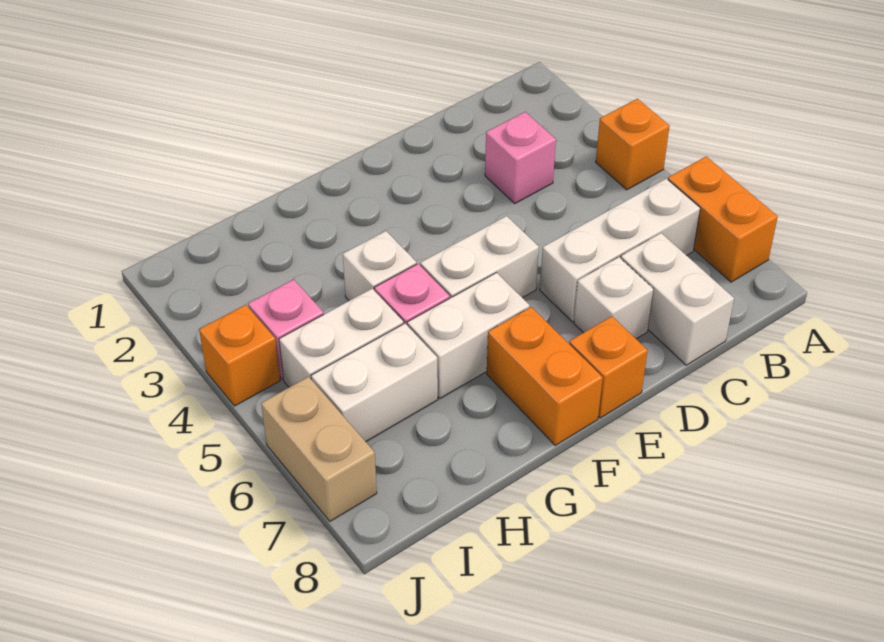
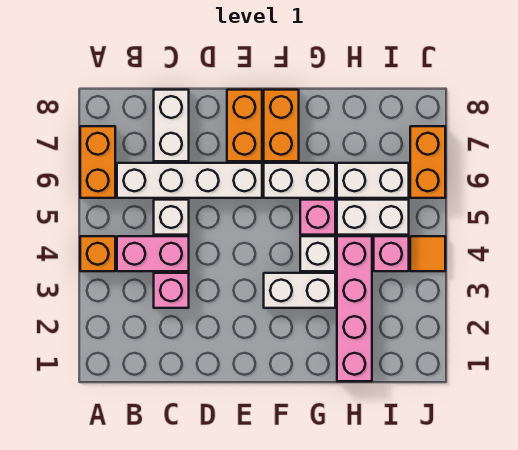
none -> pink brick B4:C4 level 1
white brick B6:D6 level 1 -> white brick B6:E6 level 1
white brick D7 level 1 -> white brick C5 level 1
white brick E5:F5 level 1 -> white brick F3:G3 level 1
orange brick E8 level 1 -> orange brick E7:E8 level 1
none -> pink brick H1:H4 level 1
orange brick J4 level 1 -> orange tile J4 level 1
tan brick J6:J7 level 1 -> orange brick J6:J7 level 1

